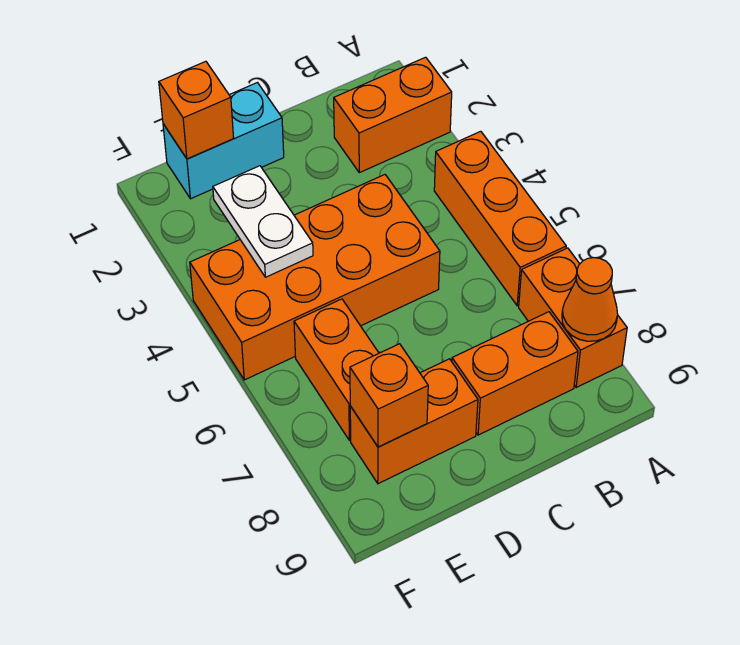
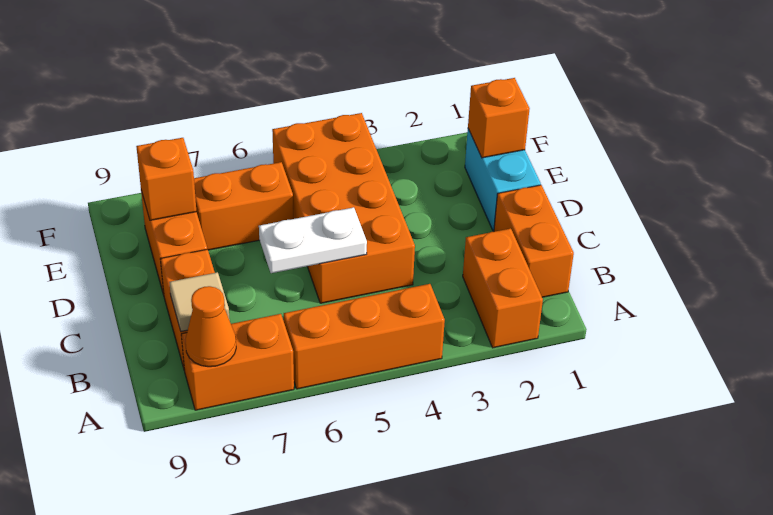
none -> orange brick B1:C1 level 1
none -> tan tile B8 level 2
white plate E3:E4 level 2 -> white plate C5:C6 level 2

